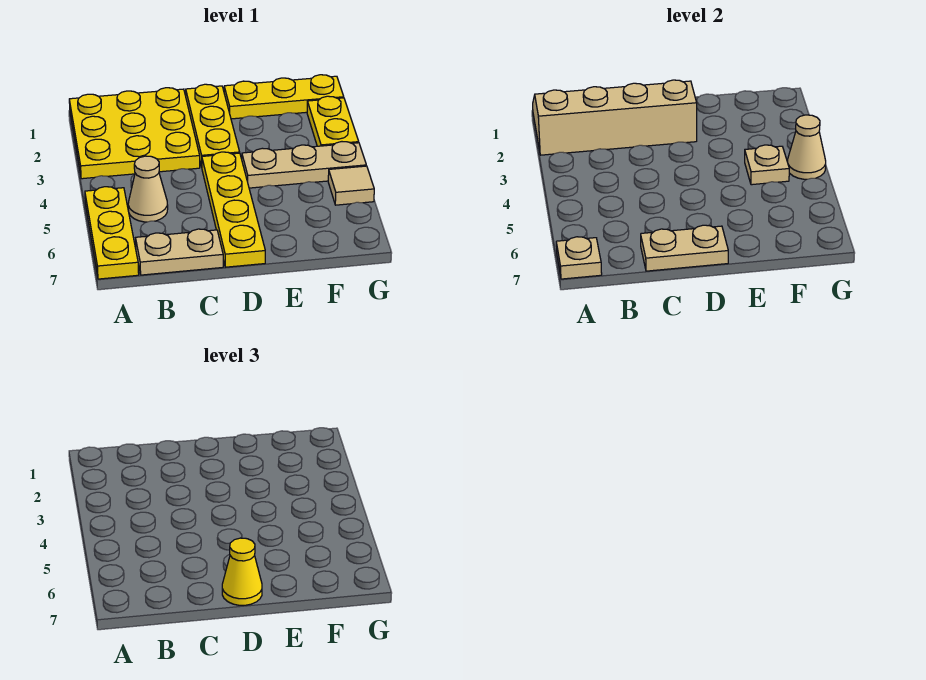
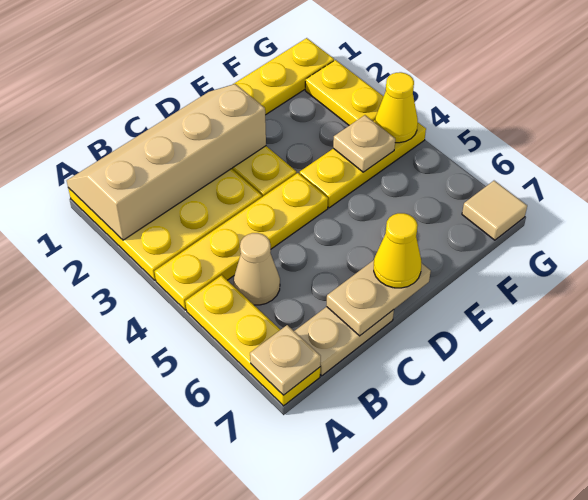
yellow plate D4:D7 level 1 -> yellow plate A4:D4 level 1
tan plate E4:G4 level 1 -> yellow plate E4:G4 level 1
tan cone G4 level 2 -> yellow cone G4 level 2
tan tile G5 level 1 -> tan tile G7 level 1

